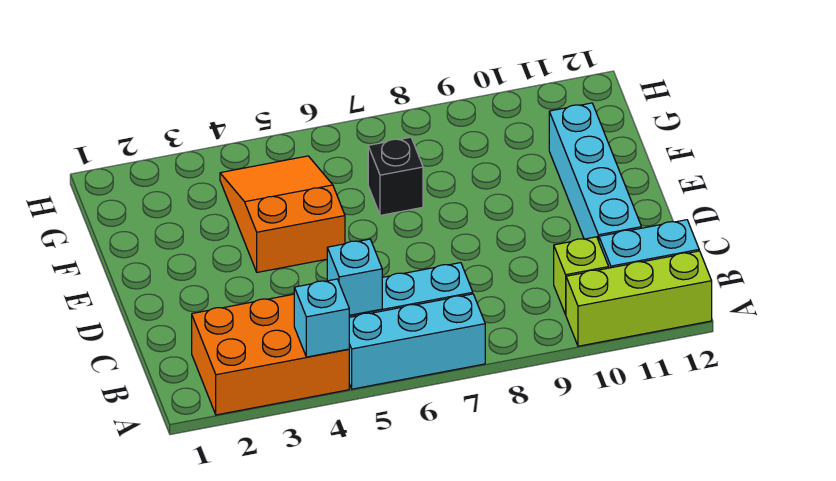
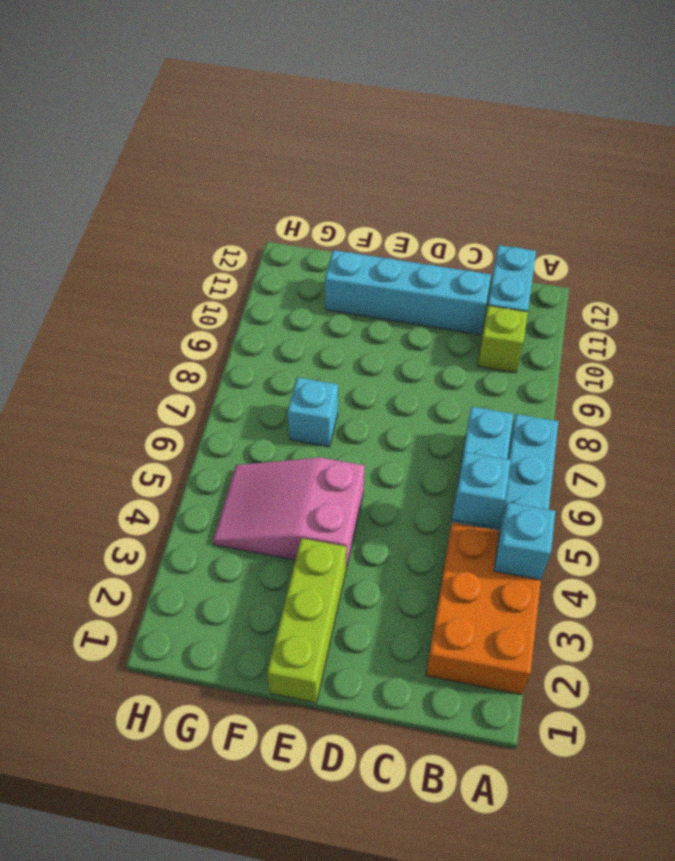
lime brick A10:A12 level 1 -> lime brick E1:E3 level 1
orange slope E4:G5 level 1 top E -> pink slope E4:G5 level 1 top E
black brick F7 level 1 -> cyan brick F7 level 1

